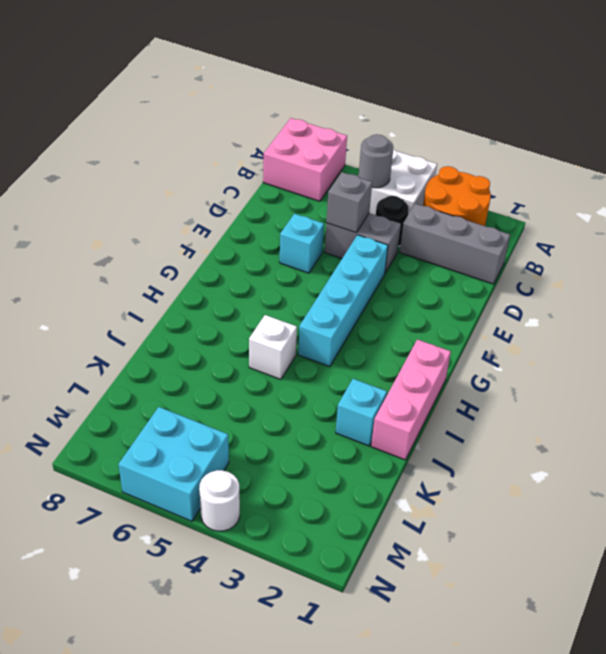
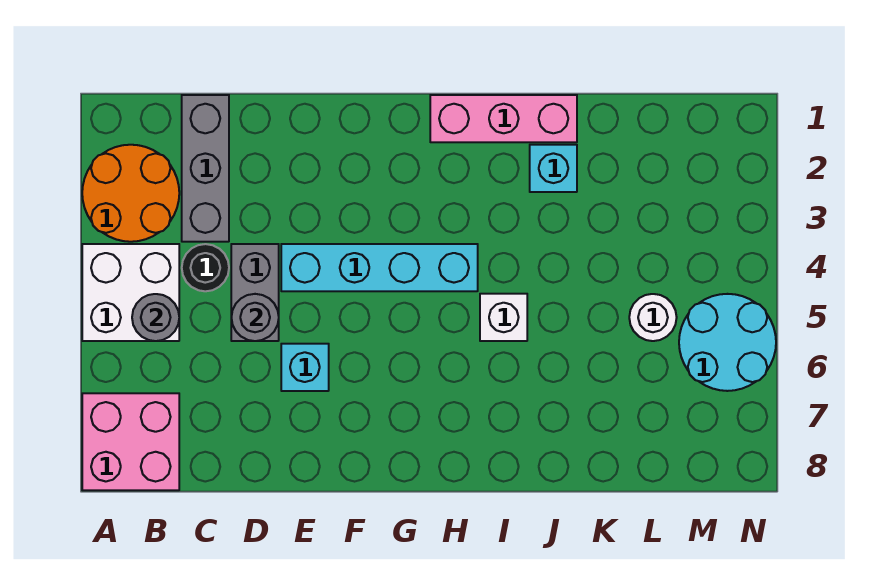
grey brick D5 level 2 -> grey round brick D5 level 2
cyan brick M5:N6 level 1 -> cyan round brick M5:N6 level 1
white round brick N4 level 1 -> white round brick L5 level 1

